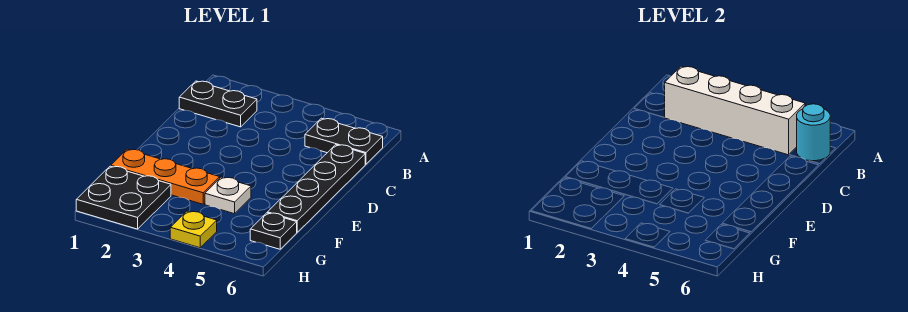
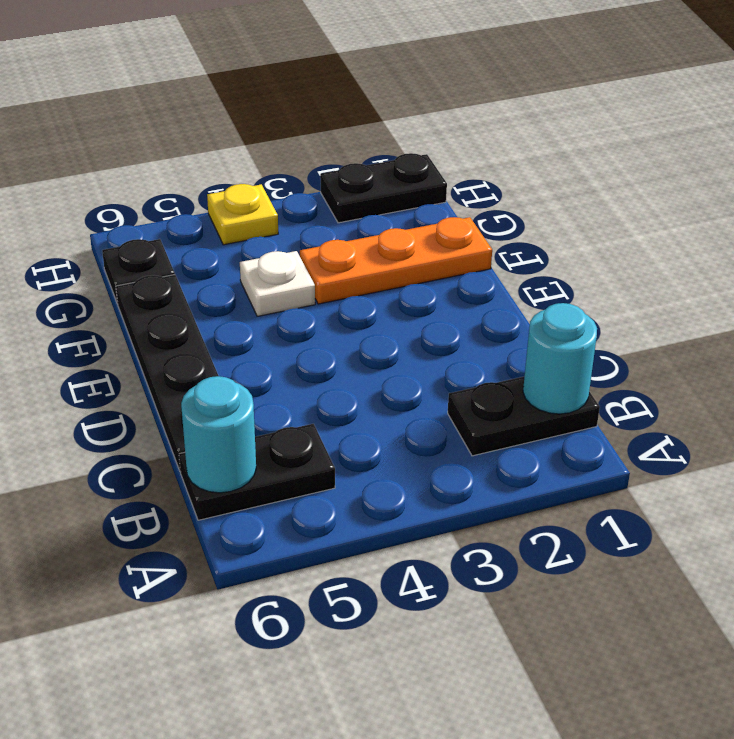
none -> cyan round brick B1 level 2
white brick B2:B5 level 2 -> none
black plate G1:H2 level 1 -> black plate H1:H2 level 1

